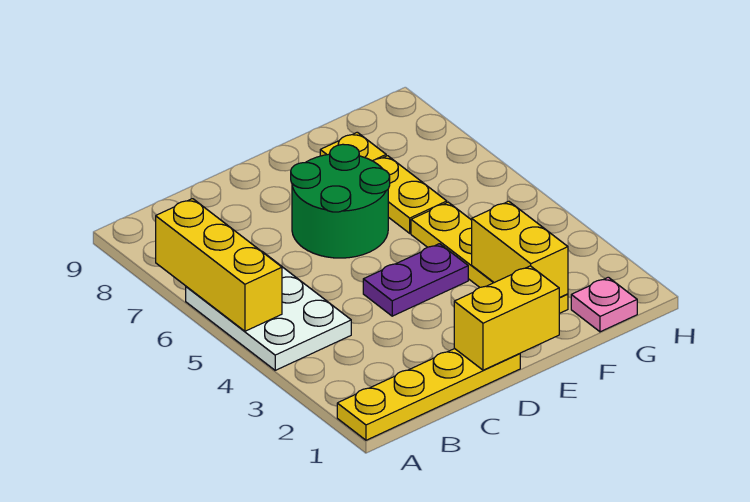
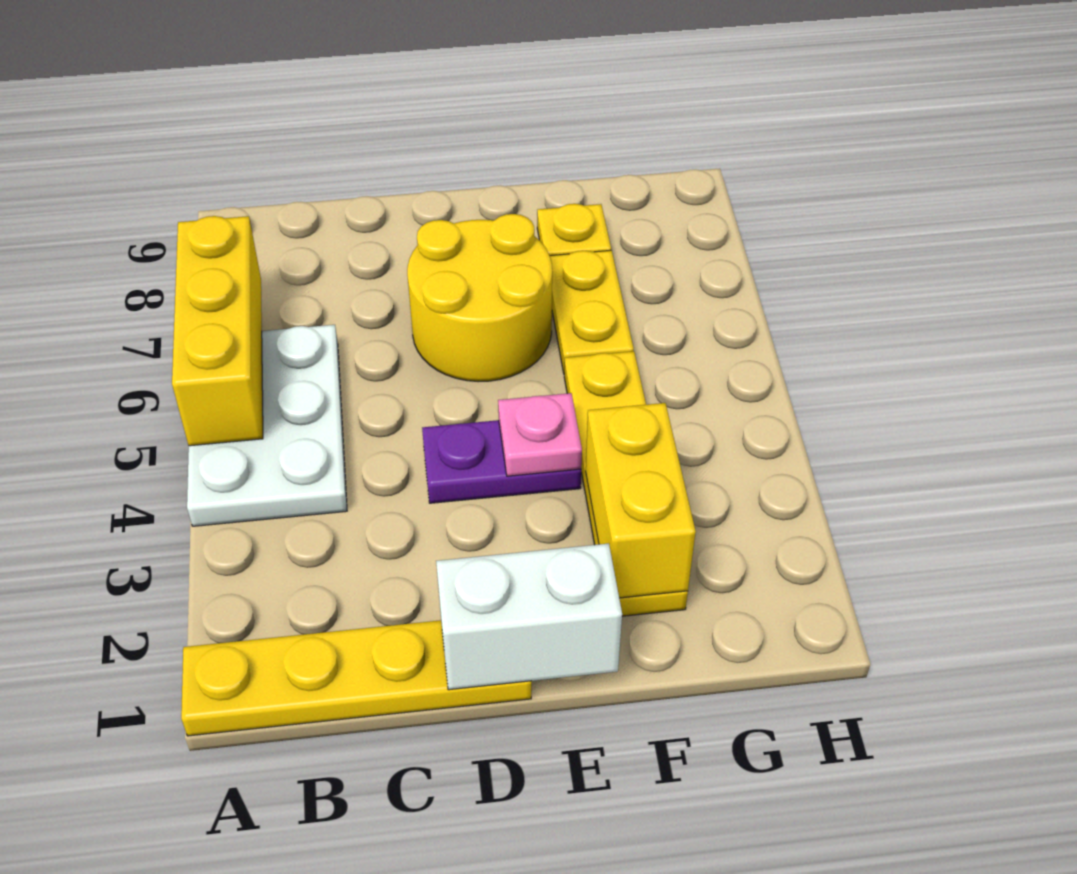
yellow brick D1:E1 level 2 -> white brick D1:E1 level 2
green round brick D6:E7 level 1 -> yellow round brick D6:E7 level 1
pink plate G1 level 1 -> pink plate E4 level 2

